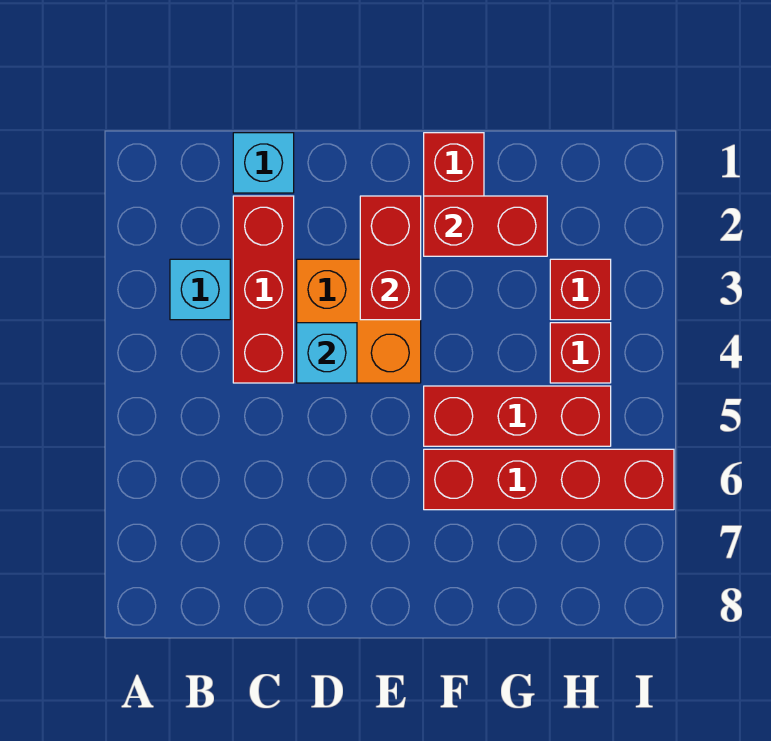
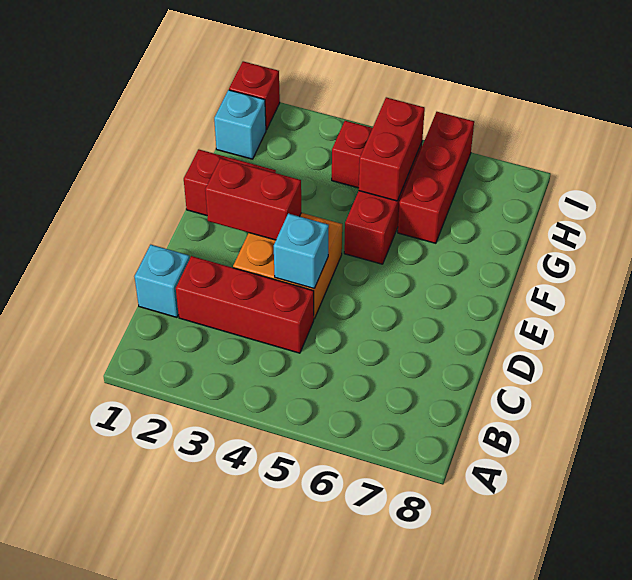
cyan brick B3 level 1 -> cyan brick H1 level 1
red brick F2:G2 level 2 -> red brick G5:H5 level 2
red brick F6:I6 level 1 -> red brick G6:I6 level 1
red brick H3 level 1 -> red brick I1 level 1

